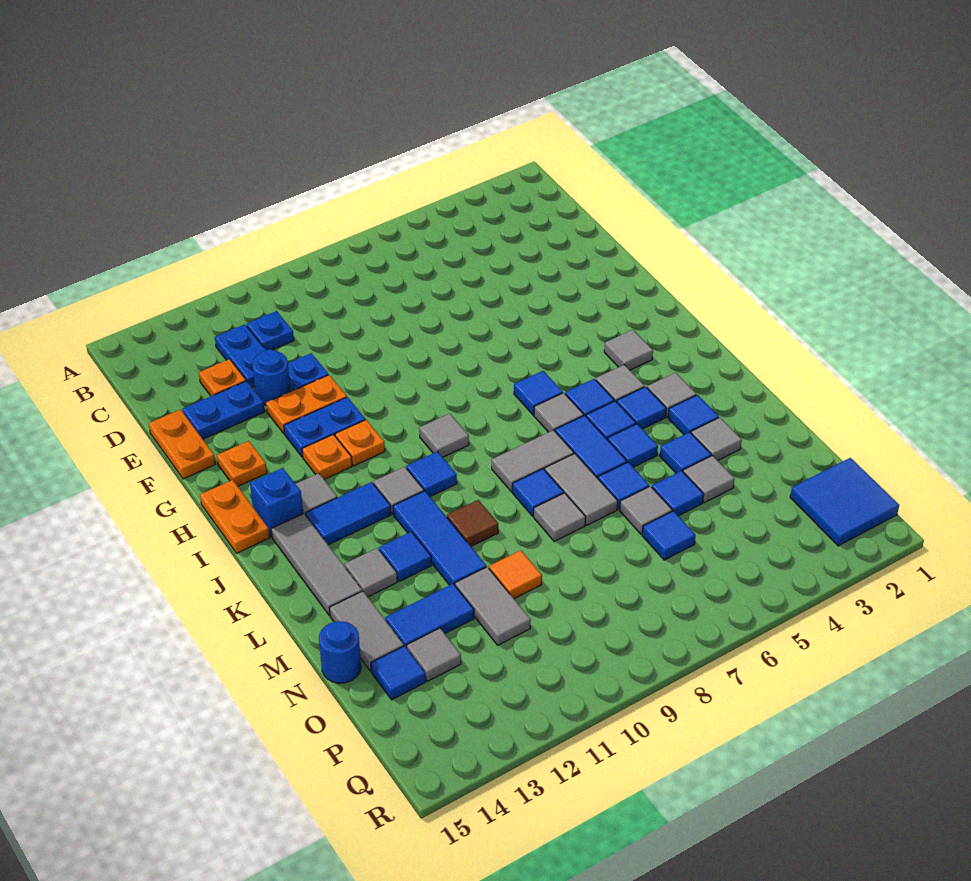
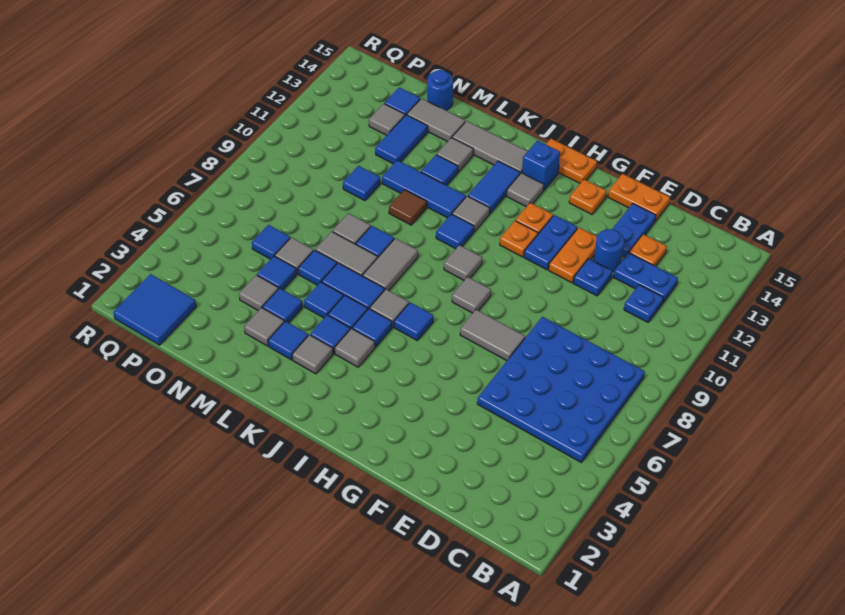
none -> blue plate B5:E8 level 1
grey tile I3 level 1 -> grey tile H8 level 1
orange tile N10 level 1 -> blue tile N10 level 1
grey tile N11:O11 level 1 -> grey tile F7:G7 level 1

